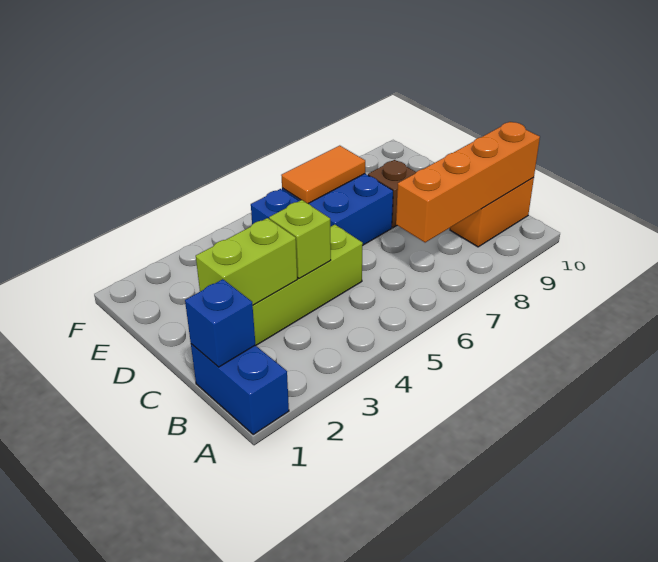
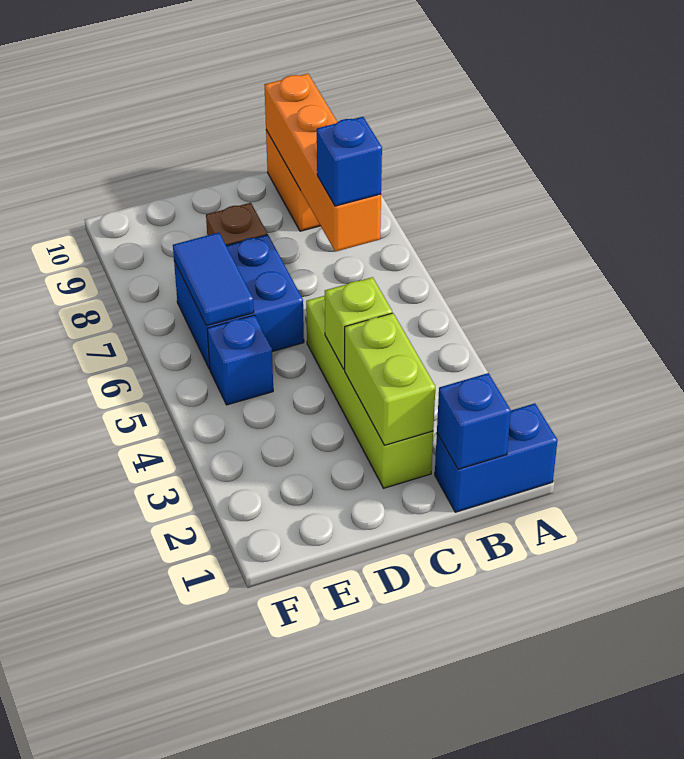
none -> blue brick B7 level 3
orange tile E6:E7 level 2 -> blue tile E6:E7 level 2

